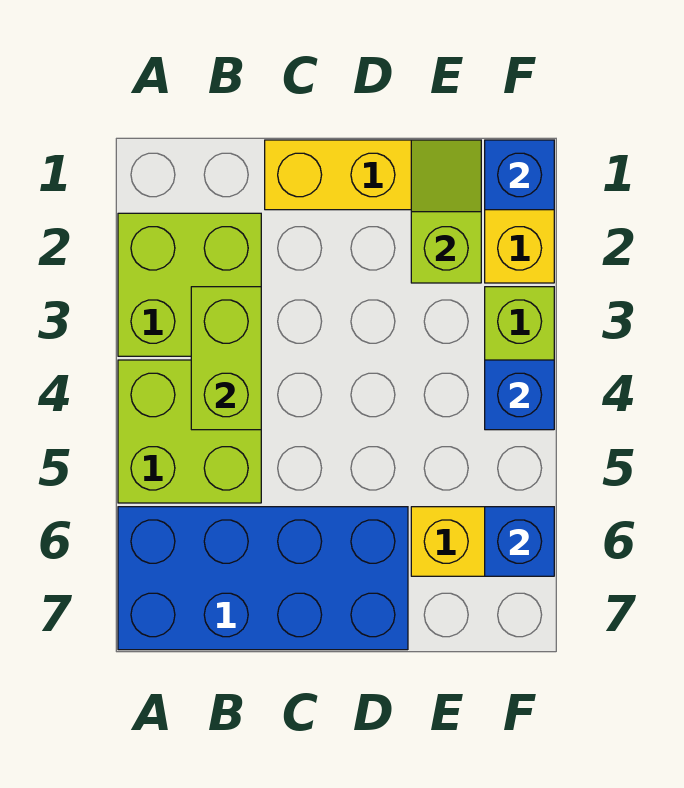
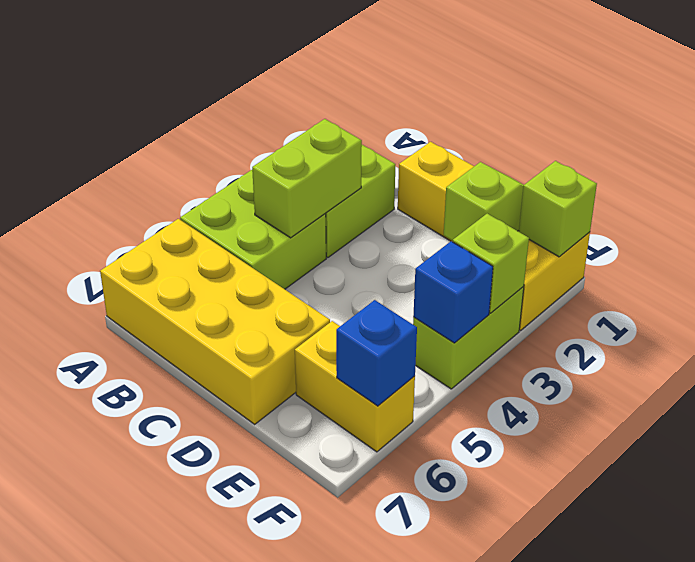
blue brick A6:D7 level 1 -> yellow brick A6:D7 level 1
blue brick F1 level 2 -> lime brick F1 level 2
none -> lime brick F3 level 2

